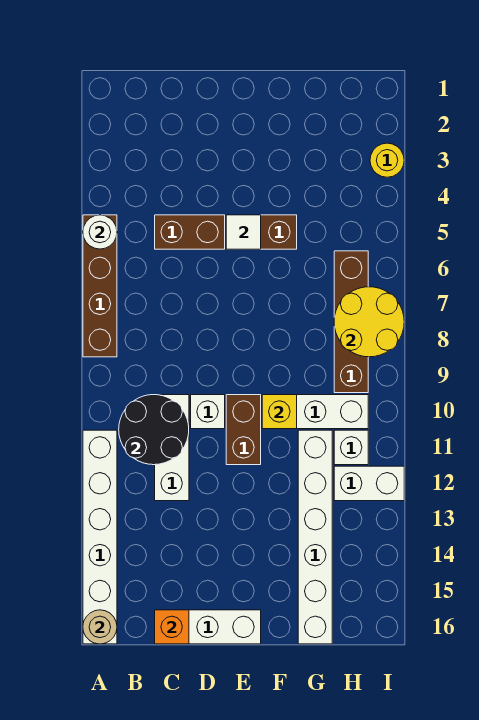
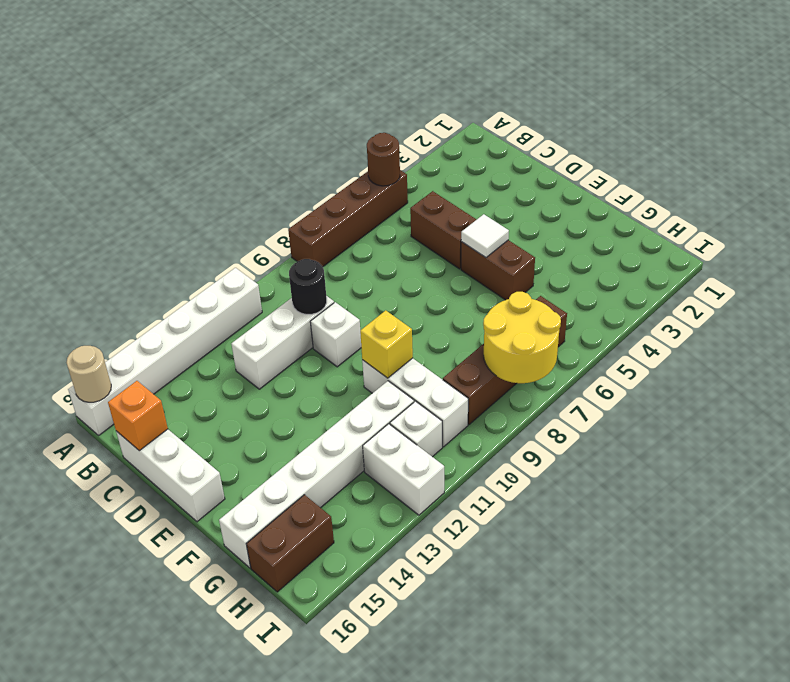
white round brick A5 level 2 -> brown round brick A5 level 2
black round brick B10:C11 level 2 -> black round brick C10 level 2
brown brick E10:E11 level 1 -> brown brick H15:H16 level 1
yellow round brick I3 level 1 -> none

